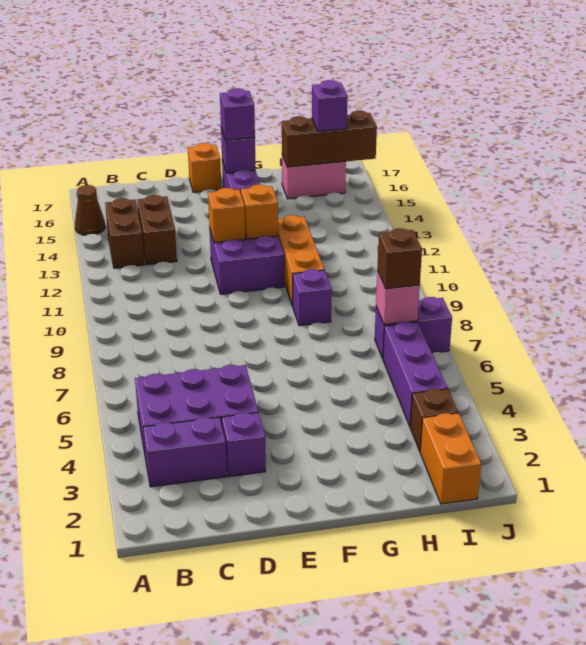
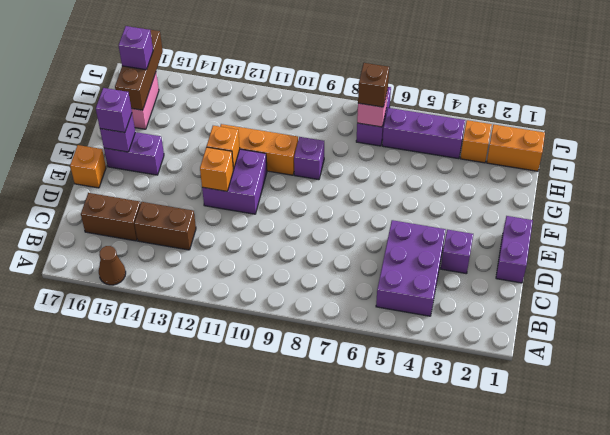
purple brick B3:C3 level 1 -> purple brick D1:E1 level 1
brown brick B13:B14 level 1 -> brown brick C15:C16 level 1
brown brick I3 level 1 -> orange brick I3 level 1

